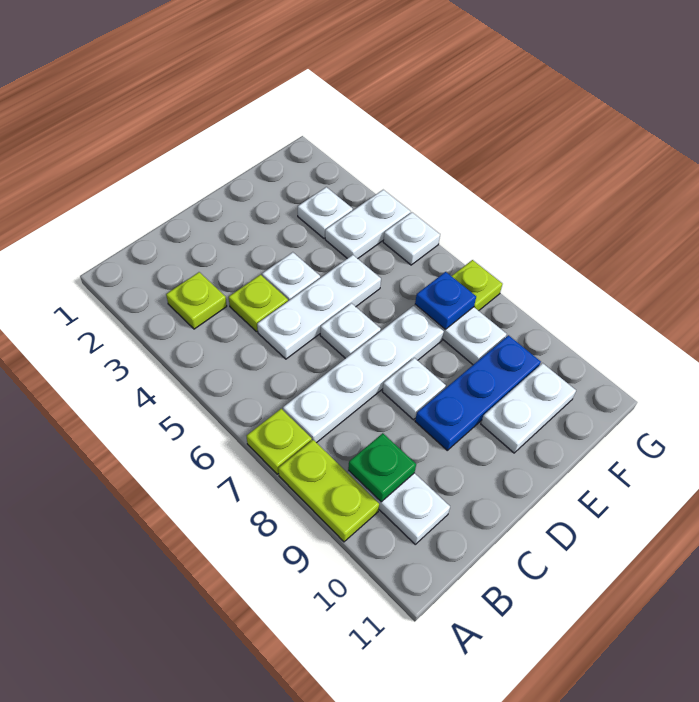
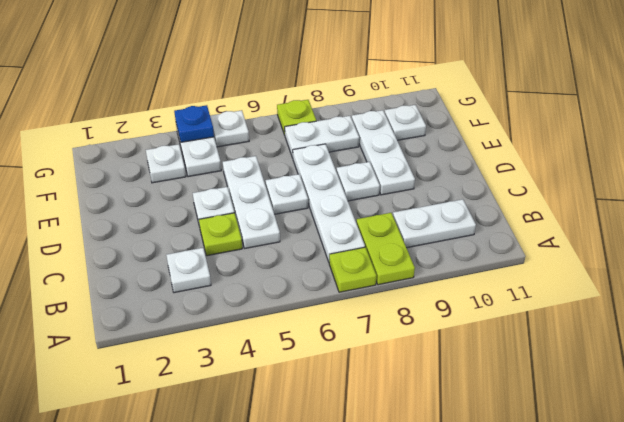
lime plate A8:A9 level 1 -> lime plate A8:B8 level 1
lime plate B3 level 1 -> white plate B3 level 1
green plate B9 level 2 -> none
blue plate D9:F9 level 1 -> white plate D9:F9 level 1
white plate E10:F10 level 1 -> white plate F10 level 1
blue plate F7 level 2 -> blue plate G4 level 2

